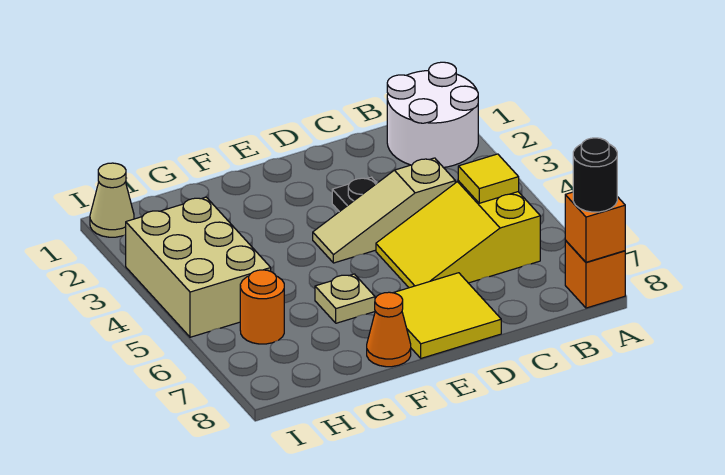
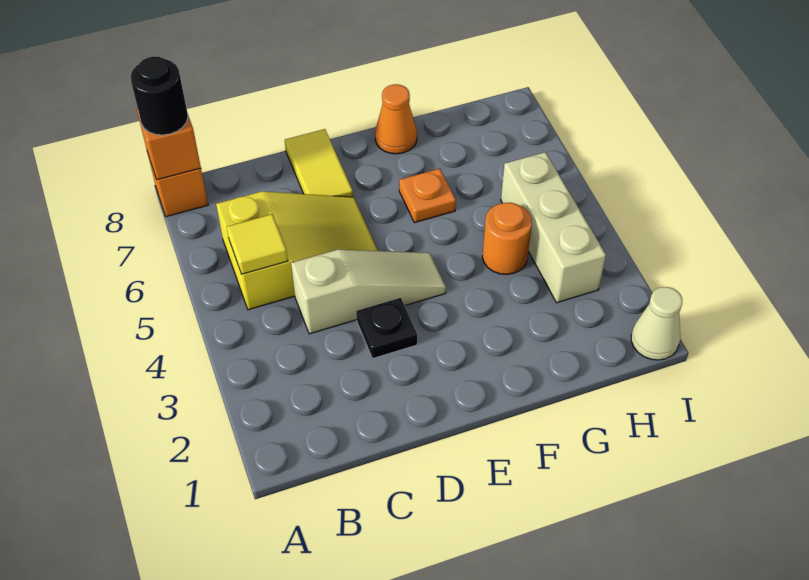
white round brick A1:B2 level 1 -> none
yellow tile D7:E8 level 1 -> yellow tile D7:D8 level 1
tan plate F6 level 1 -> orange plate F6 level 1
tan brick H3:I5 level 1 -> tan brick H3:H5 level 1
orange round brick H6 level 1 -> orange round brick G4 level 1

